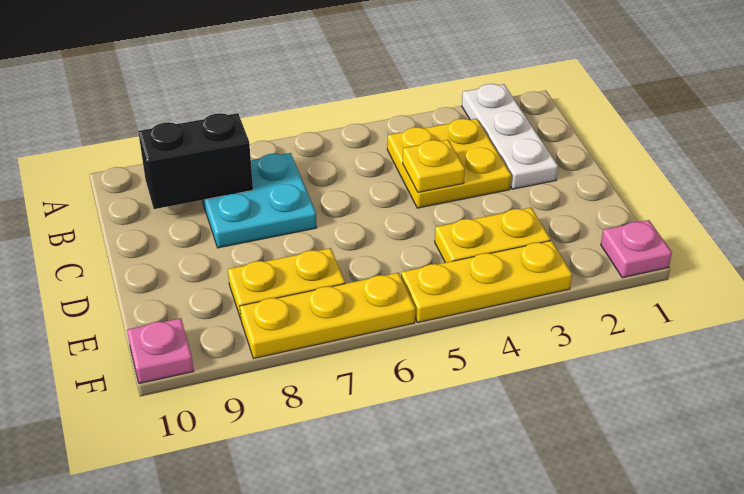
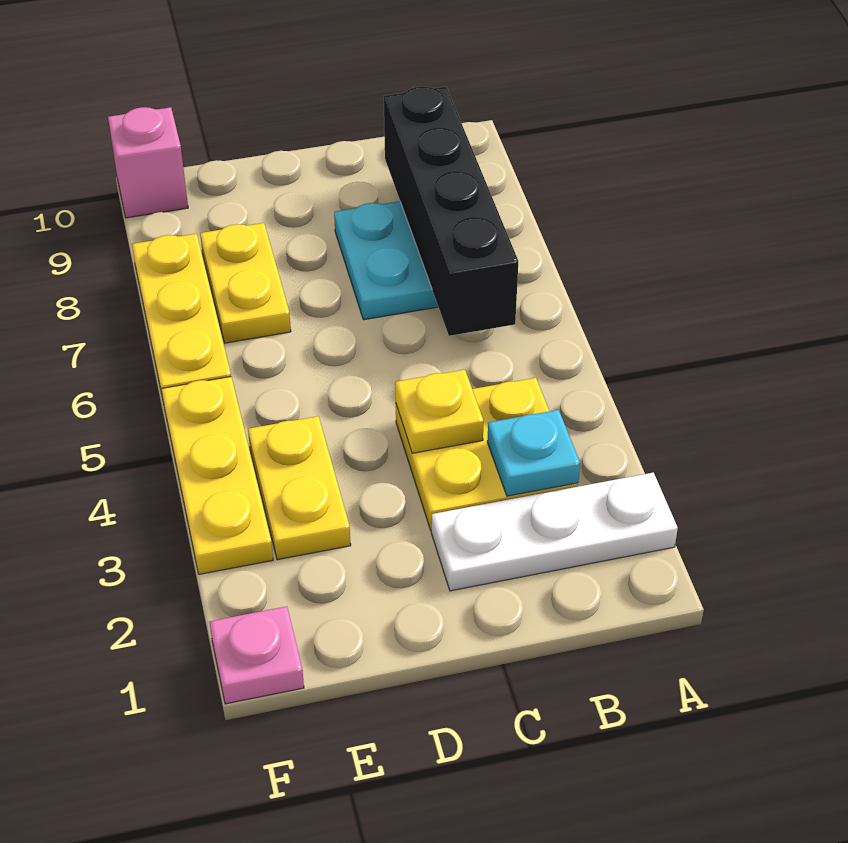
none -> cyan plate B3 level 2
black brick B8:B9 level 2 -> black brick B6:B9 level 2
pink plate F10 level 1 -> pink brick F10 level 1

